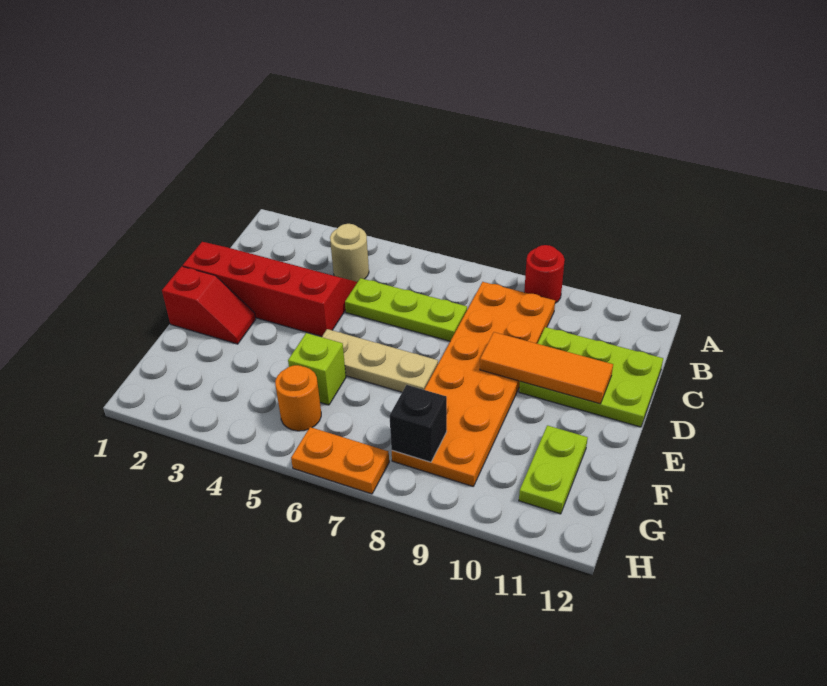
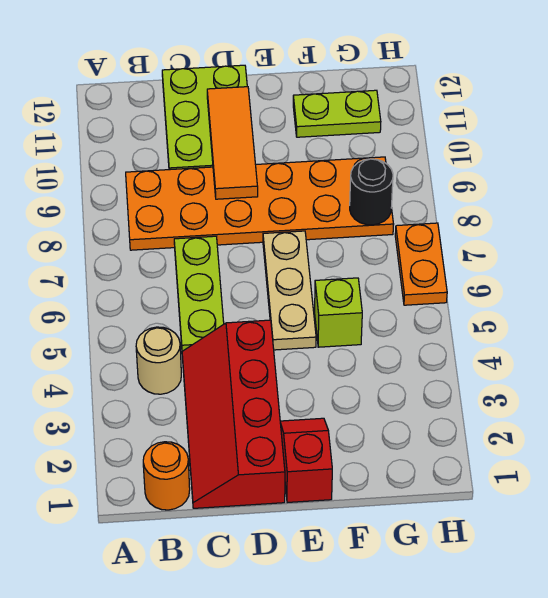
red round brick A9 level 1 -> none
orange round brick G5 level 1 -> orange round brick B1 level 1
black brick G8 level 2 -> black round brick G8 level 2

